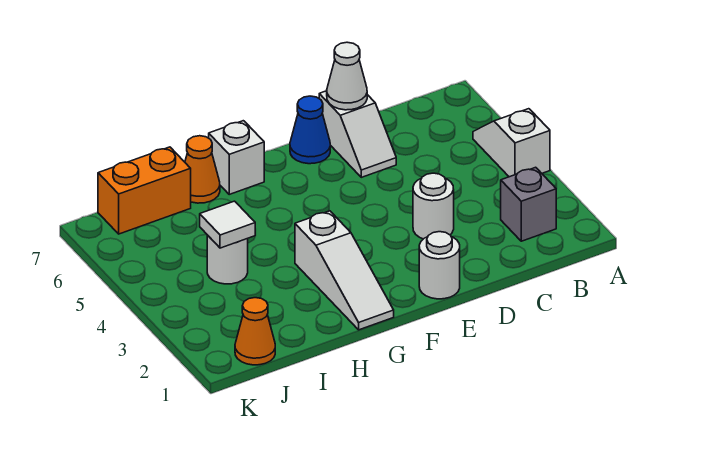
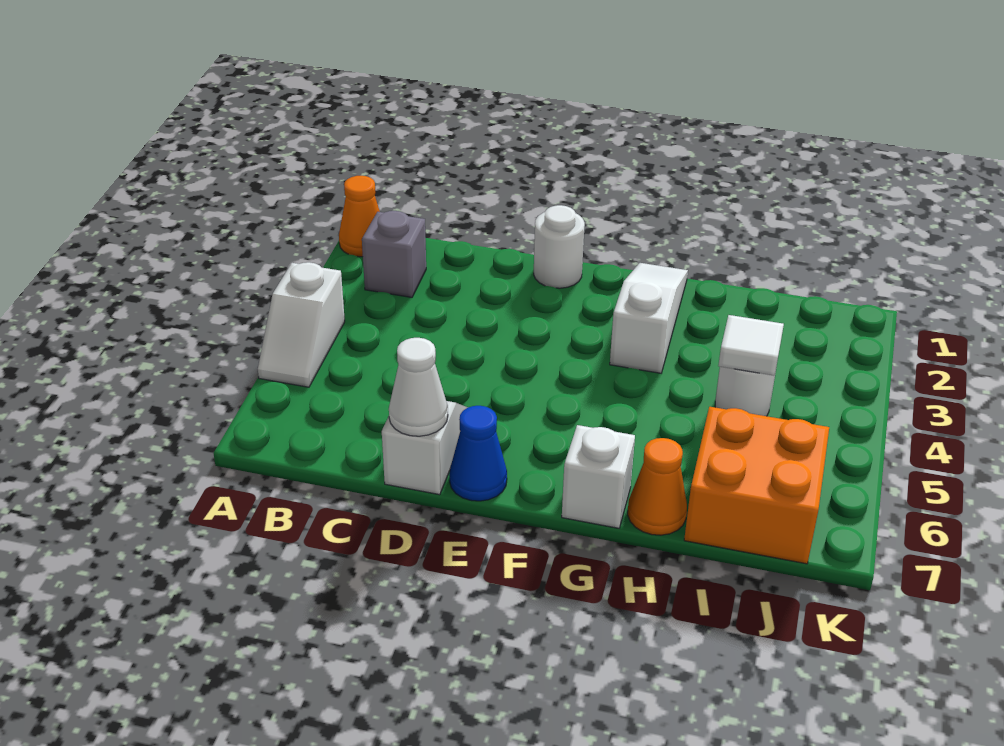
white round brick D3 level 1 -> none
orange brick I7:J7 level 1 -> orange brick I6:J7 level 1
orange cone J1 level 1 -> orange cone A1 level 1

